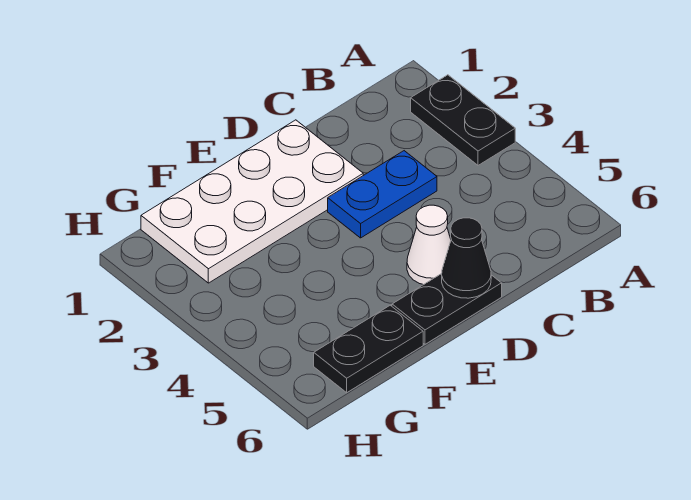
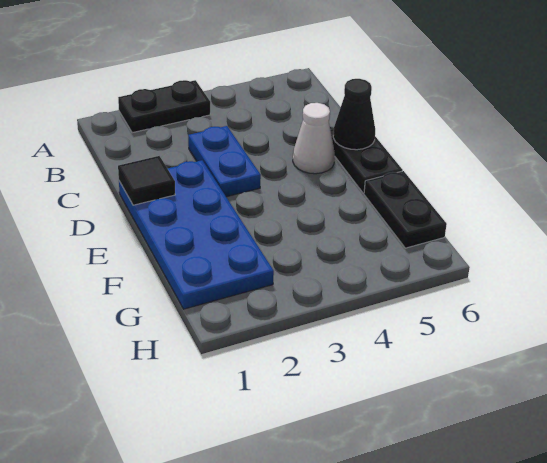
white plate D1:G2 level 1 -> blue plate D1:G2 level 1
none -> black tile D1 level 2

